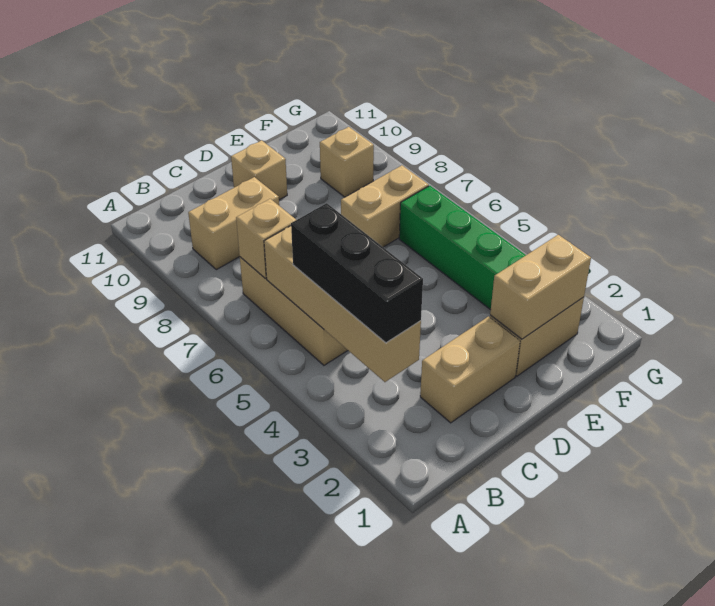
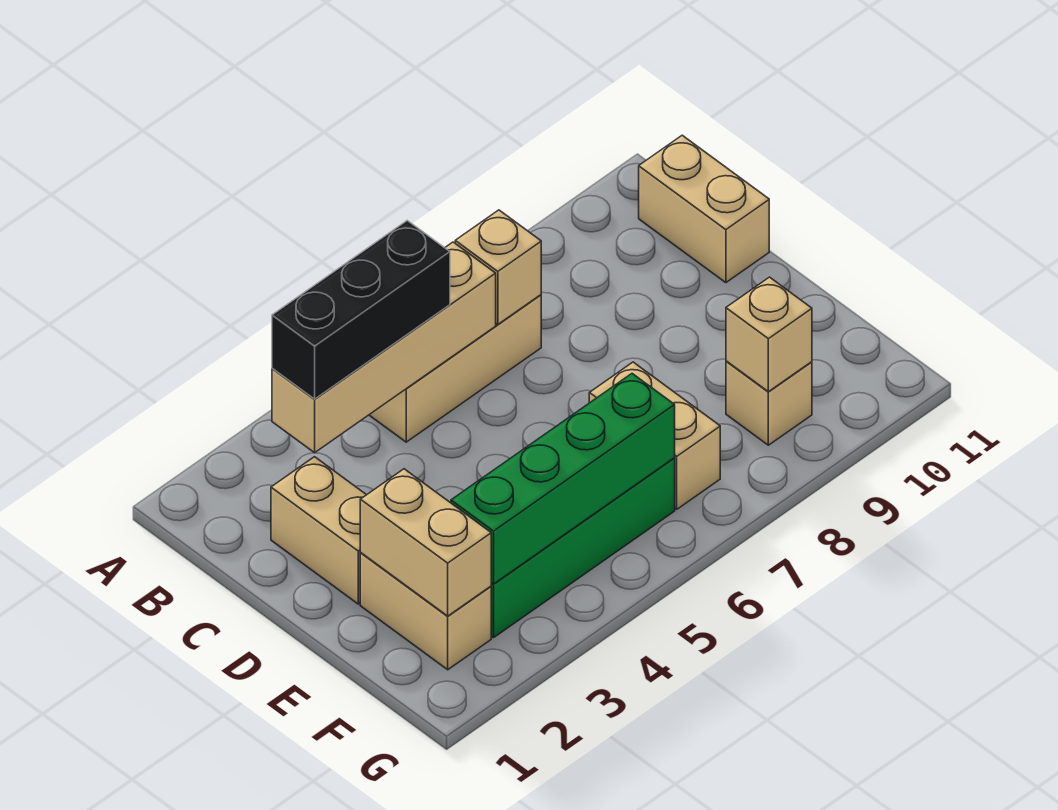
tan brick B9:C9 level 1 -> tan brick B11:C11 level 1
tan brick D10 level 1 -> tan brick F9 level 2
none -> green brick F3:F6 level 2

